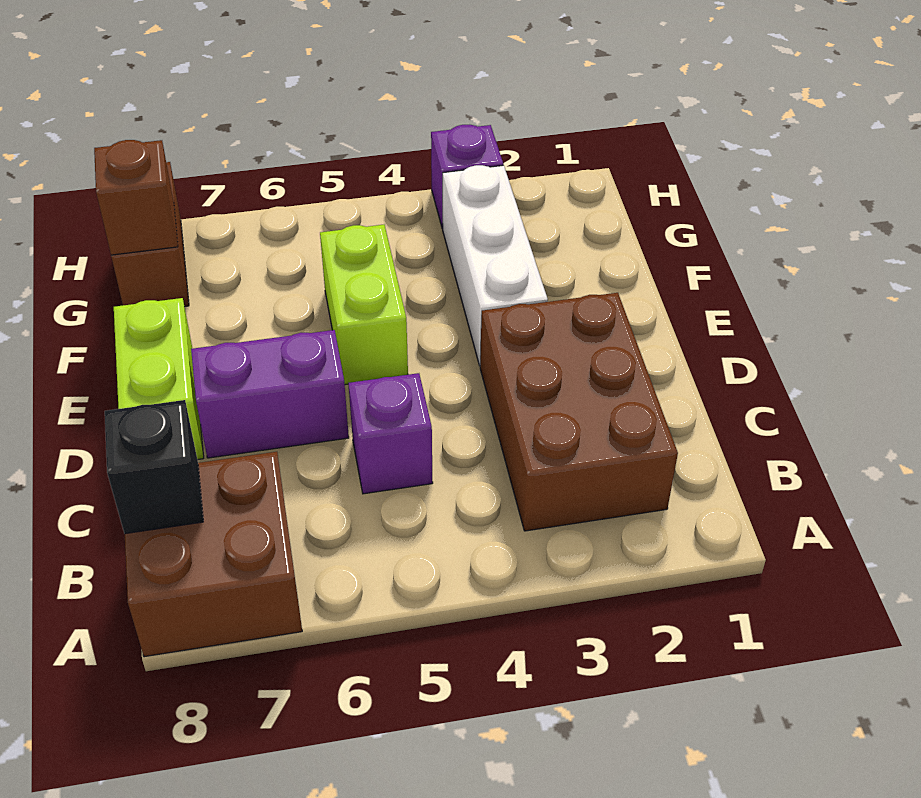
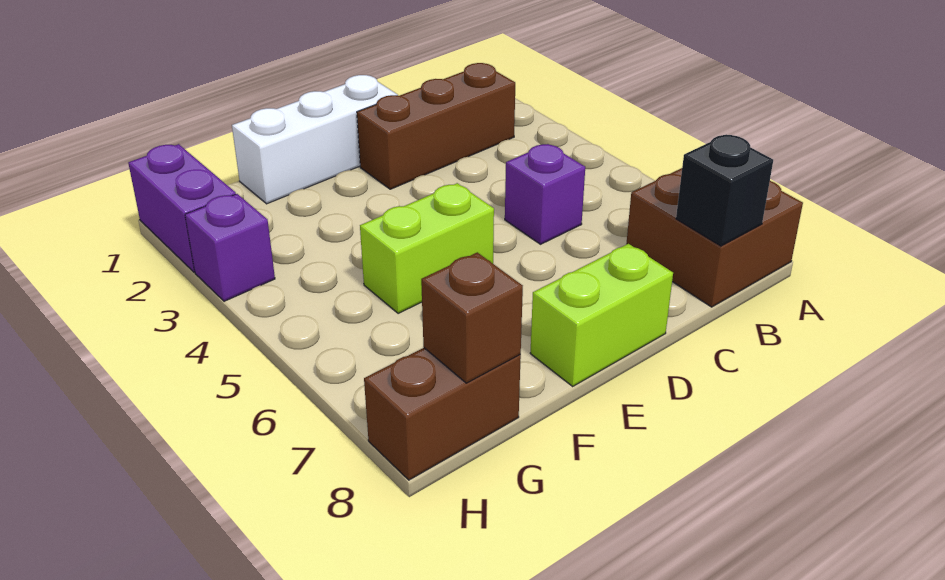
brown brick B2:D3 level 1 -> brown brick B2:D2 level 1
purple brick D6:D7 level 1 -> purple brick H1:H2 level 1
white brick E3:G3 level 1 -> white brick D1:F1 level 1

